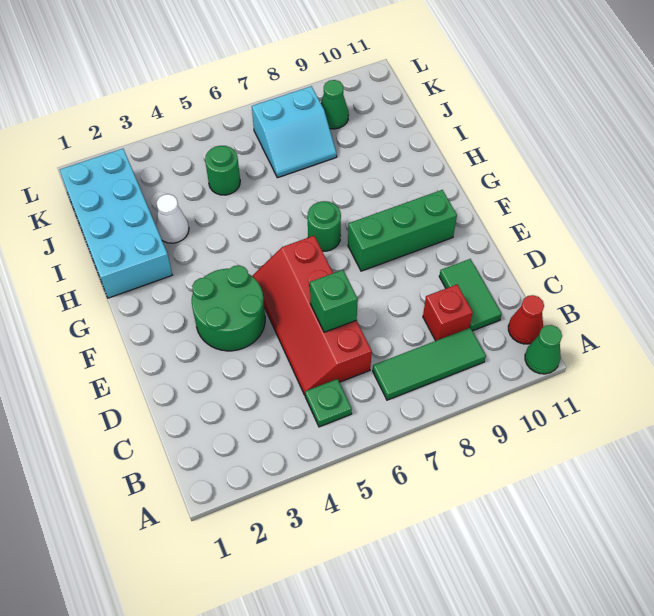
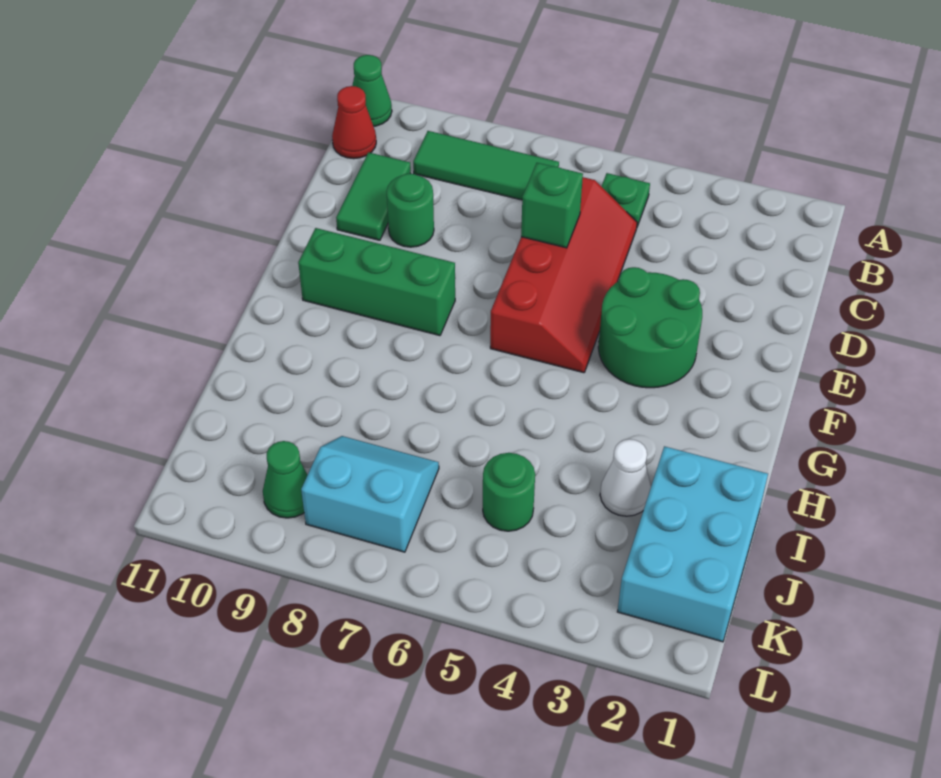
red brick C9 level 1 -> none
green round brick G7 level 1 -> green round brick D9 level 1
cyan brick H1:K2 level 1 -> cyan brick I1:K2 level 1

